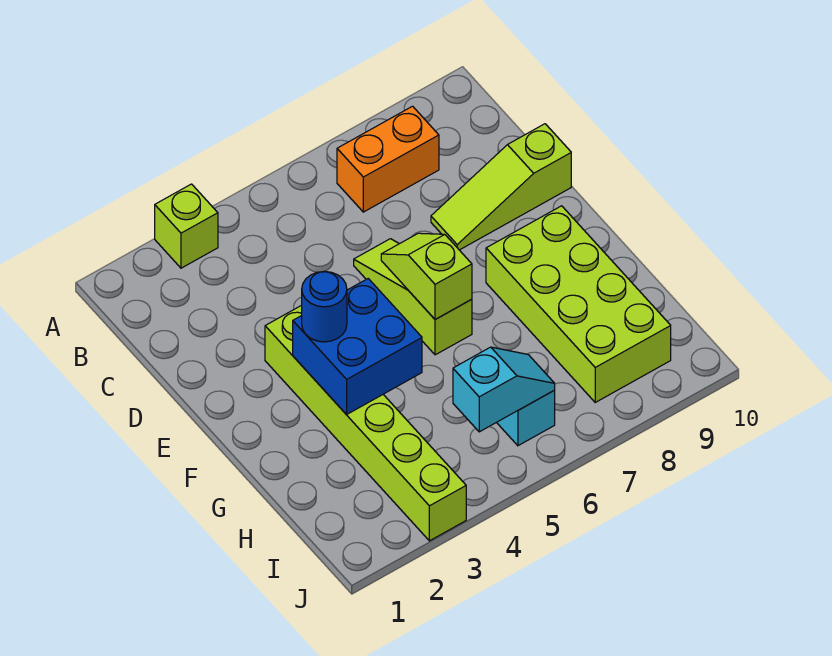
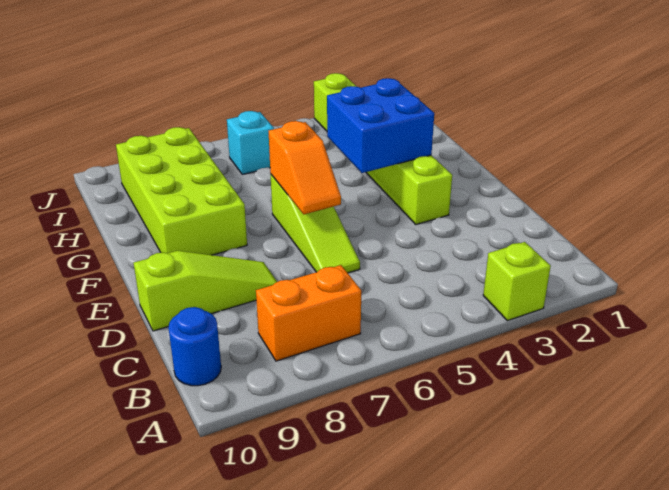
lime slope E6:F6 level 2 top F -> orange slope E6:F6 level 2 top F
blue round brick F3 level 3 -> blue round brick B10 level 1
cyan slope I5:I6 level 2 top 5 -> none

